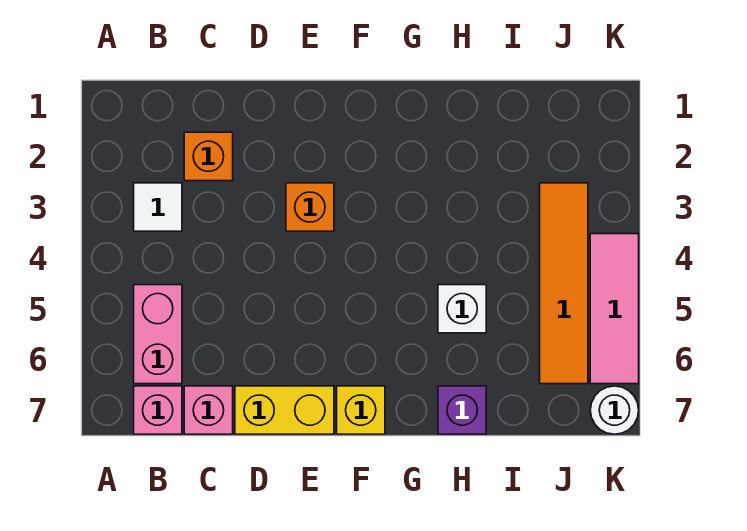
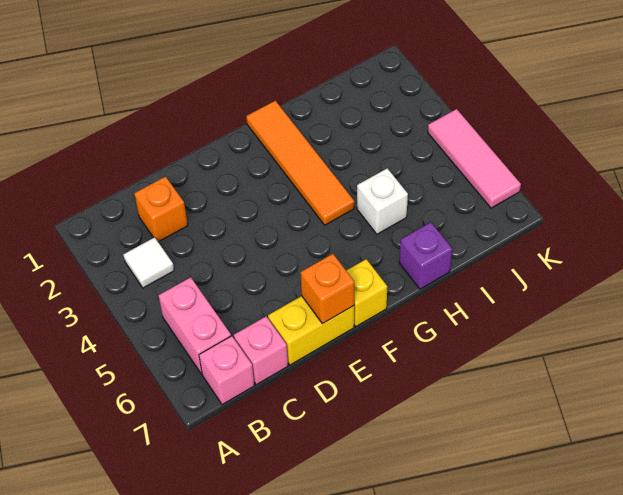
orange brick E3 level 1 -> orange brick E7 level 2
orange tile J3:J6 level 1 -> orange tile G1:G4 level 1
white round brick K7 level 1 -> none

